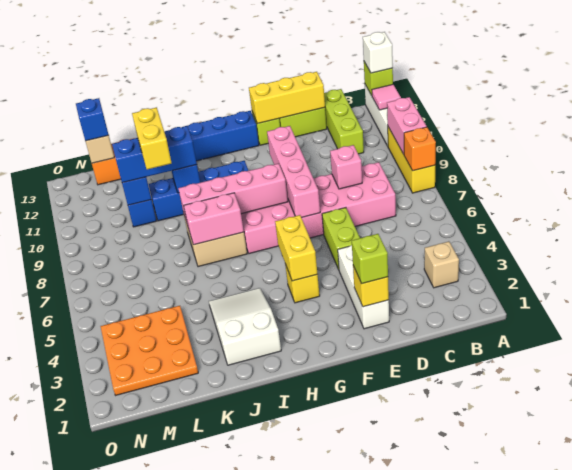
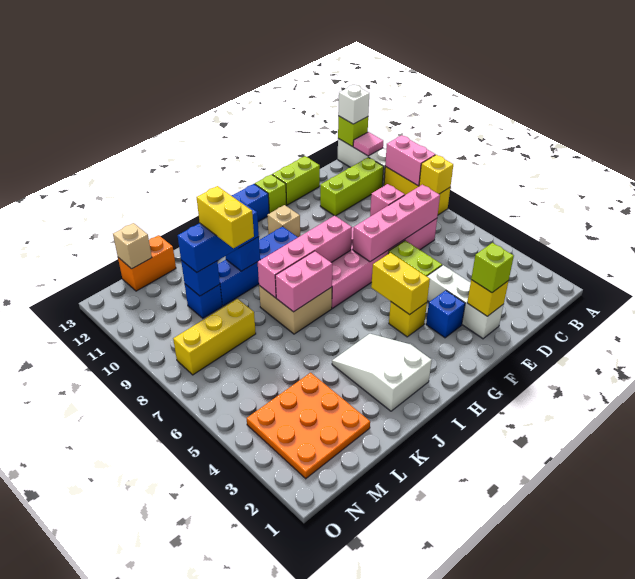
orange brick A8 level 2 -> yellow brick A8 level 2
tan brick B3 level 1 -> tan brick G11 level 1
lime brick C11:C13 level 1 -> lime brick B11:D11 level 1
yellow brick D13:F13 level 2 -> yellow brick L8:N8 level 1
pink brick F7:F10 level 2 -> pink brick C7:F7 level 2
blue brick M13 level 3 -> blue brick F3 level 1

